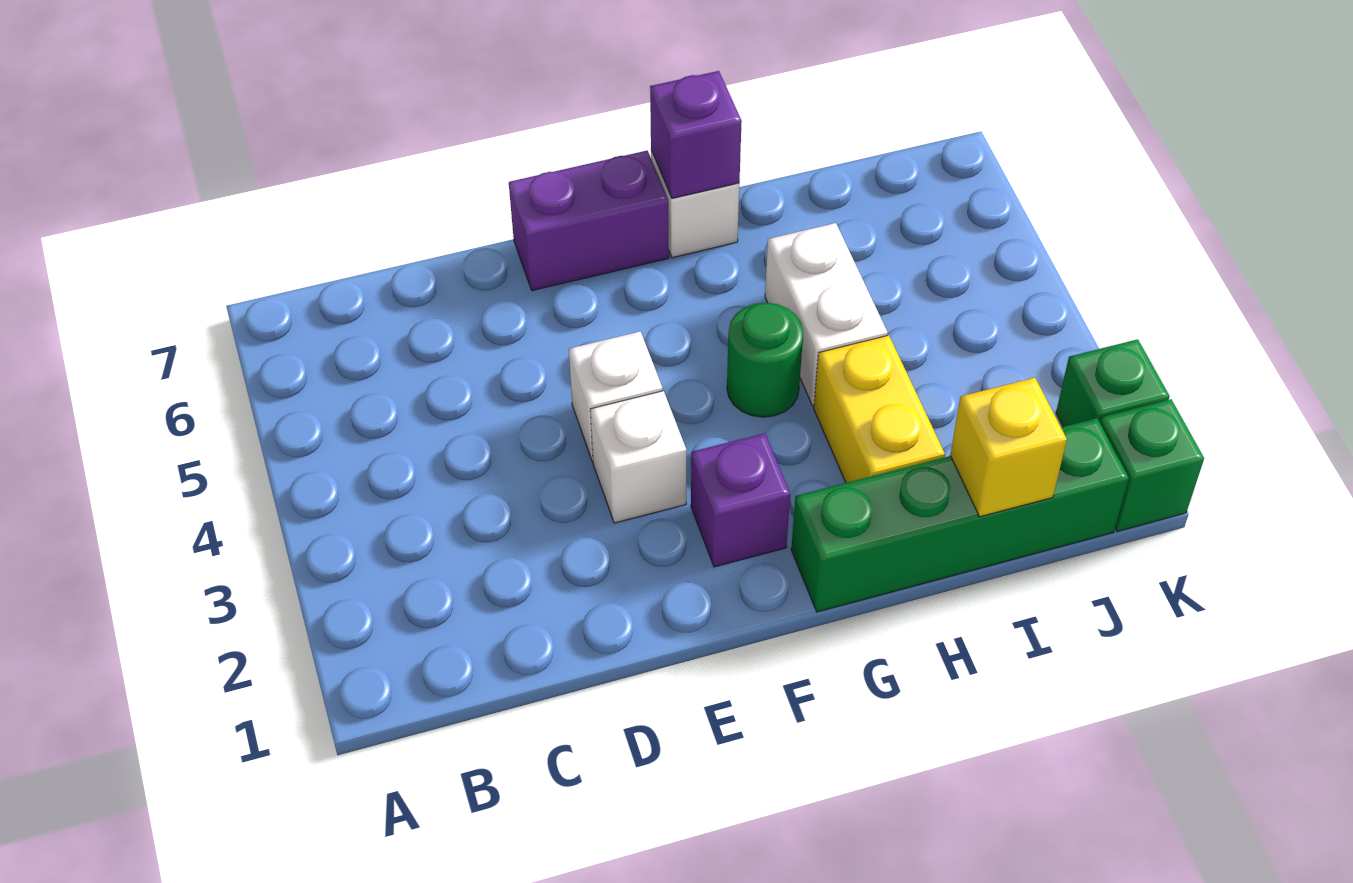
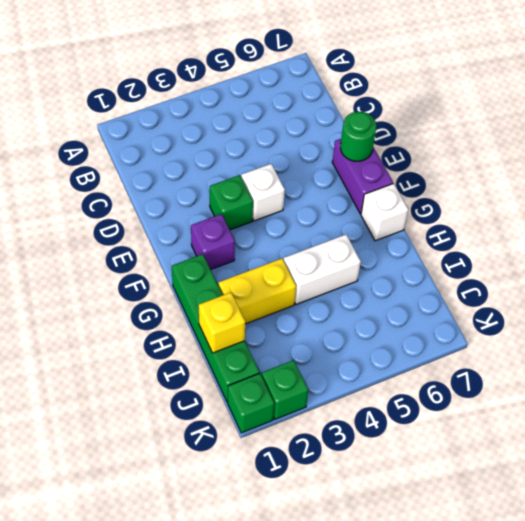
white brick E3 level 1 -> green brick E3 level 1
green round brick G4 level 1 -> green round brick E7 level 2
purple brick G7 level 2 -> none

